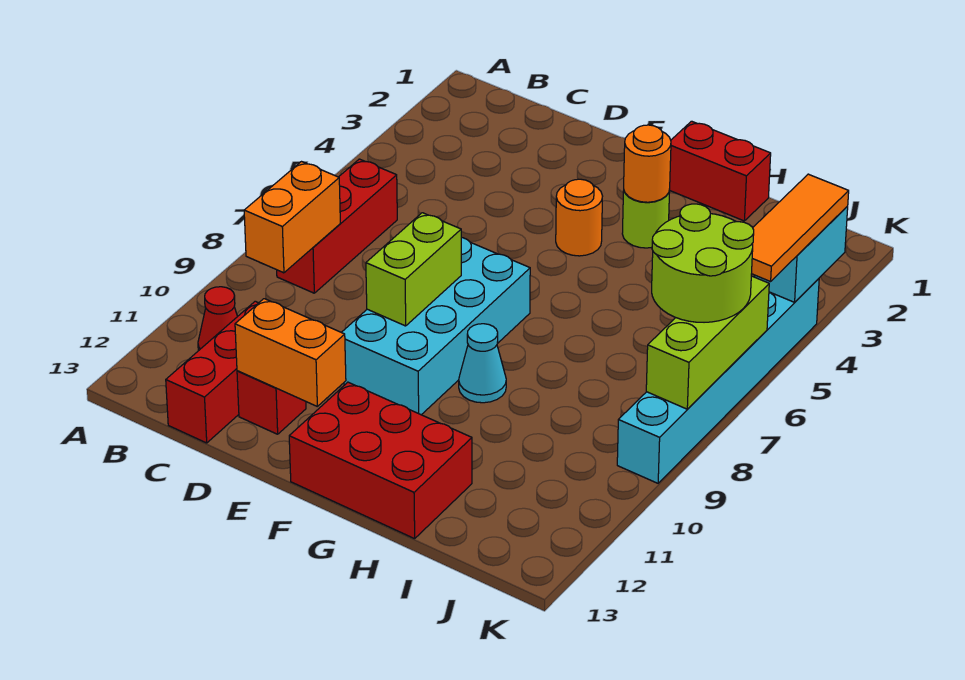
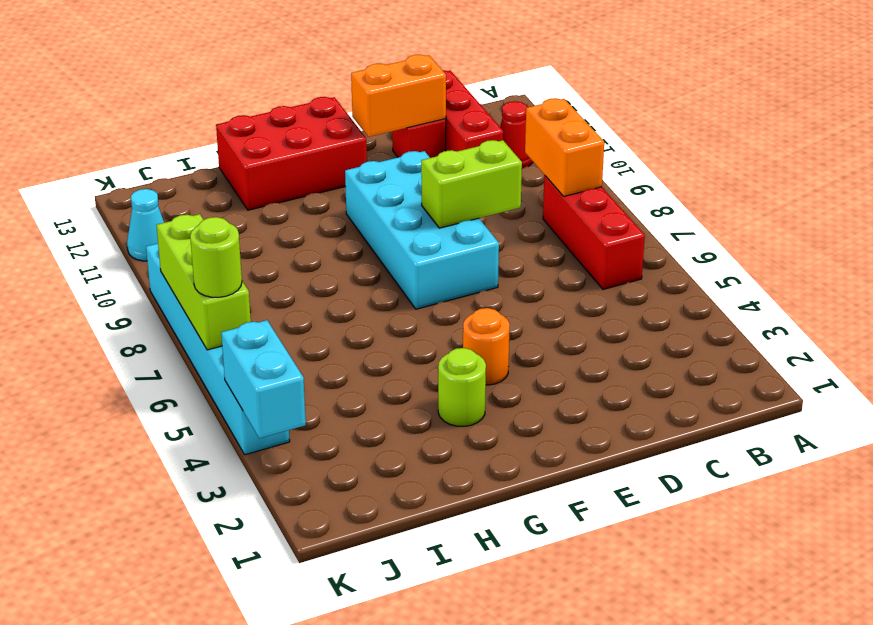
lime brick E8:E9 level 2 -> lime brick D8:E8 level 2
red brick G1:H1 level 1 -> none
orange round brick G3 level 2 -> none
cyan cone G9 level 1 -> cyan cone K11 level 1
lime round brick J6:K7 level 3 -> lime round brick K6 level 3
orange tile K3:K5 level 3 -> none

